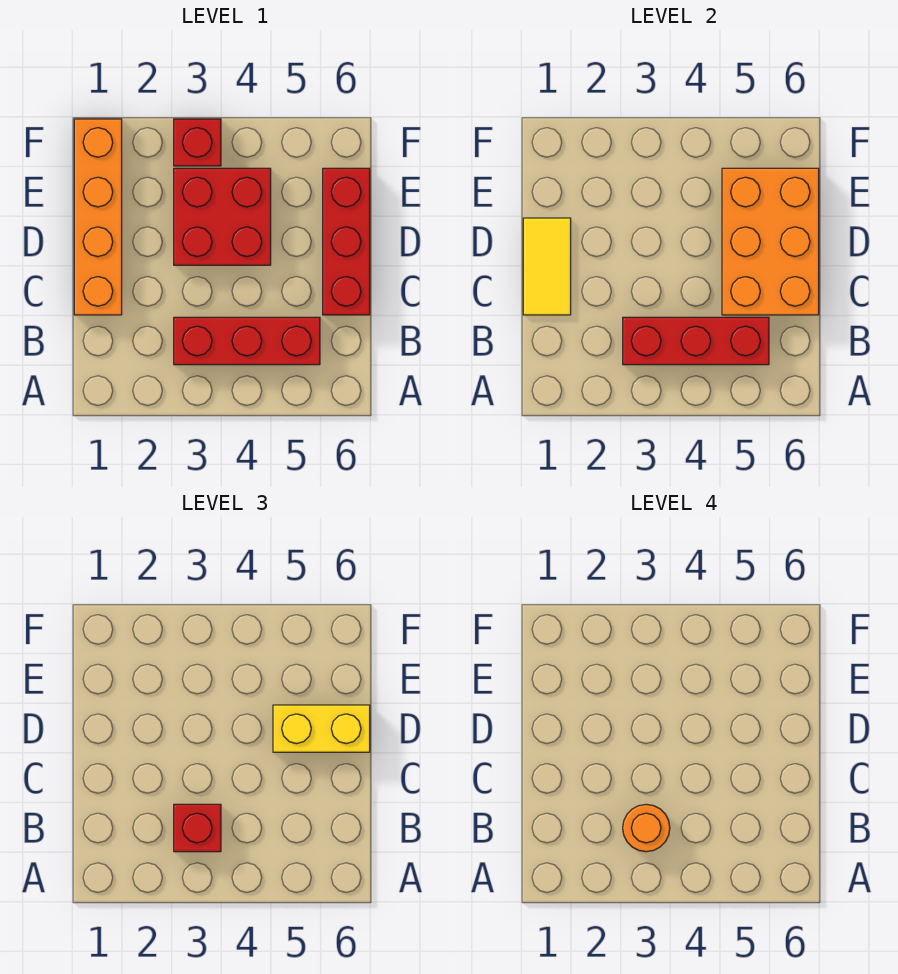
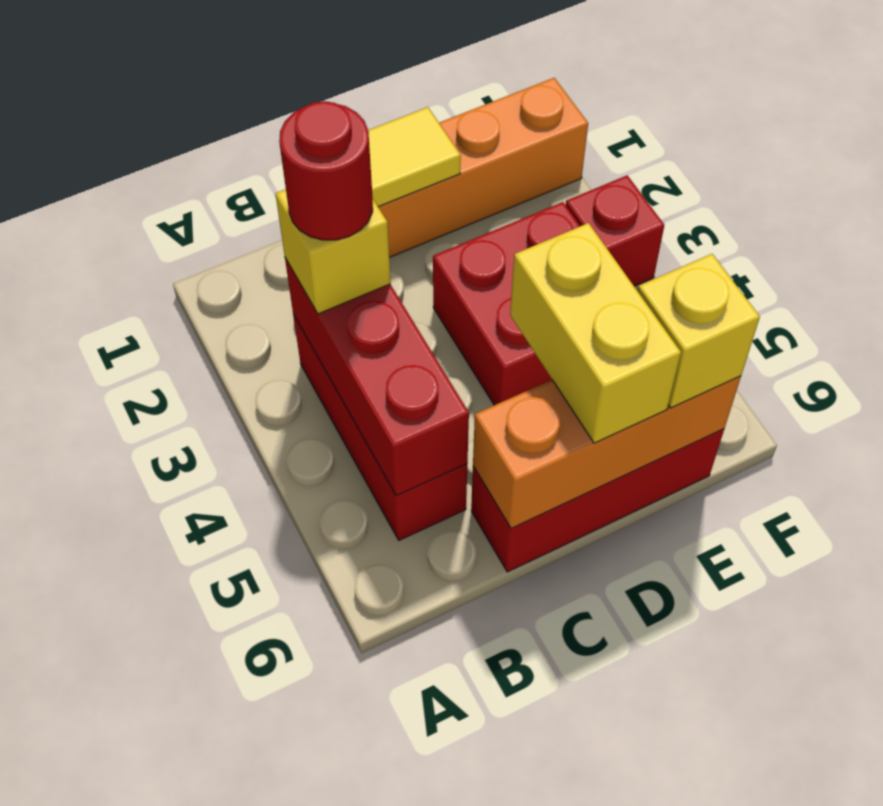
red brick B3 level 3 -> yellow brick B3 level 3
orange round brick B3 level 4 -> red round brick B3 level 4
orange brick C5:E6 level 2 -> orange brick C6:E6 level 2
none -> yellow brick E6 level 3

